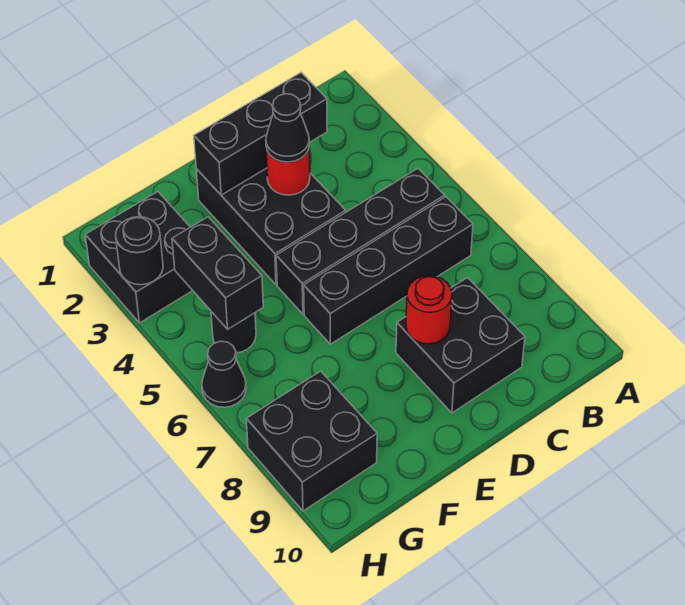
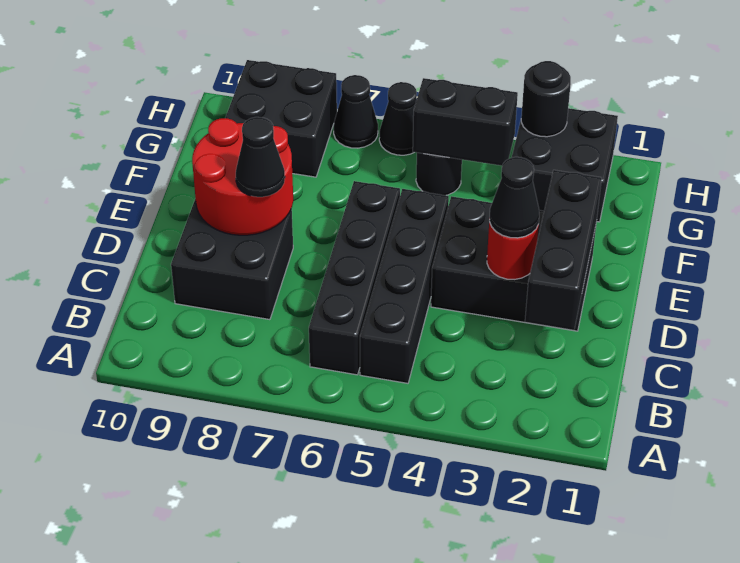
red round brick D8 level 2 -> red round brick D8:E9 level 2
none -> black cone D8 level 3
none -> black cone H7 level 1

